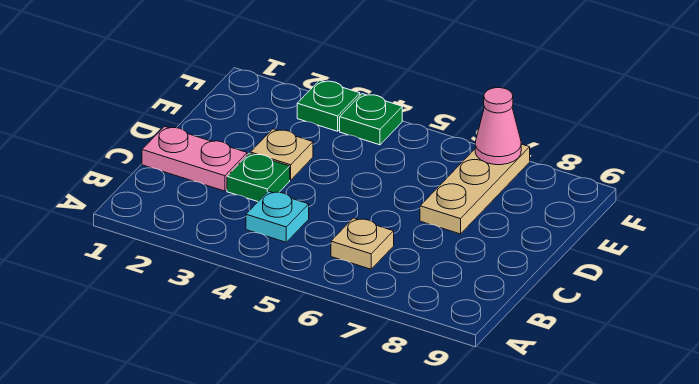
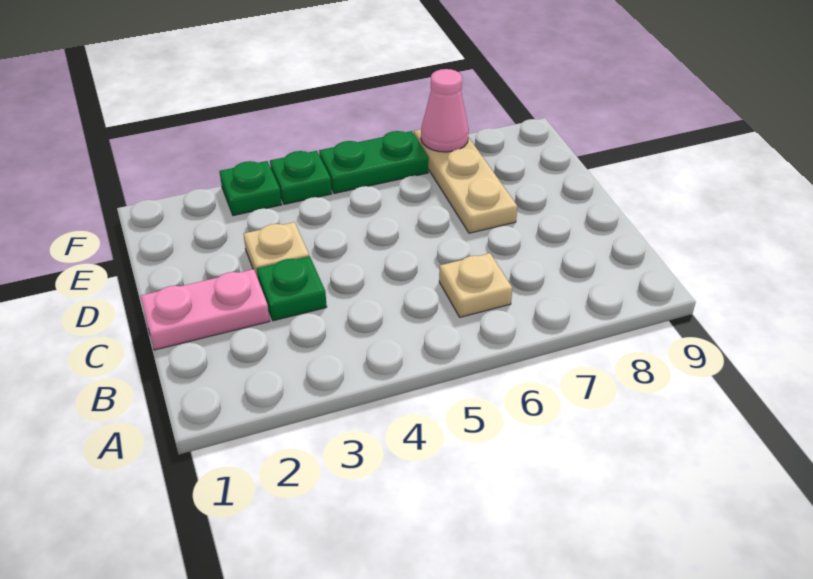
cyan plate B4 level 1 -> none
none -> green plate F5:F6 level 1

